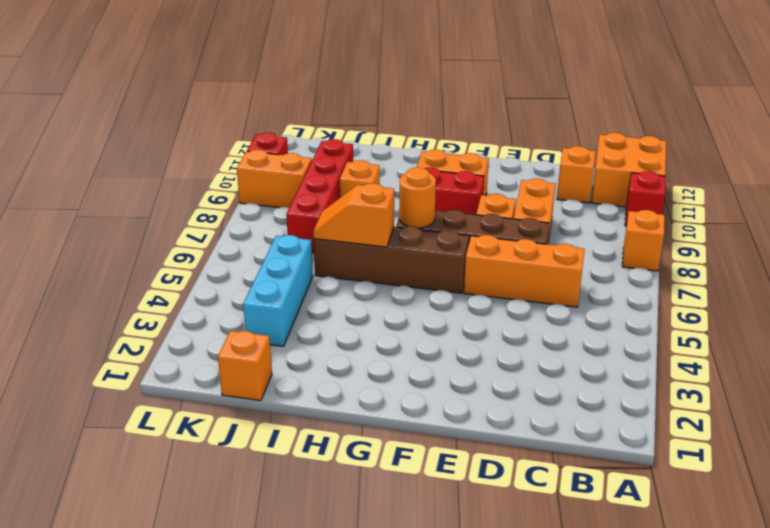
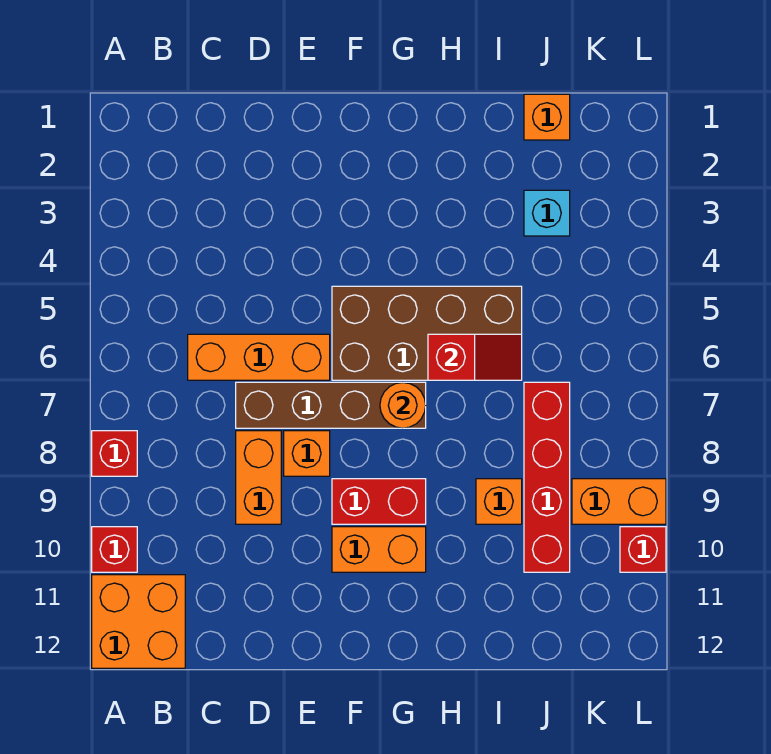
orange brick A8 level 1 -> red brick A8 level 1
orange brick C11 level 1 -> none
brown brick F6:I6 level 1 -> brown brick F5:I6 level 1
orange slope H6:I6 level 2 top H -> red slope H6:I6 level 2 top H
cyan brick J3:J5 level 1 -> cyan brick J3 level 1

